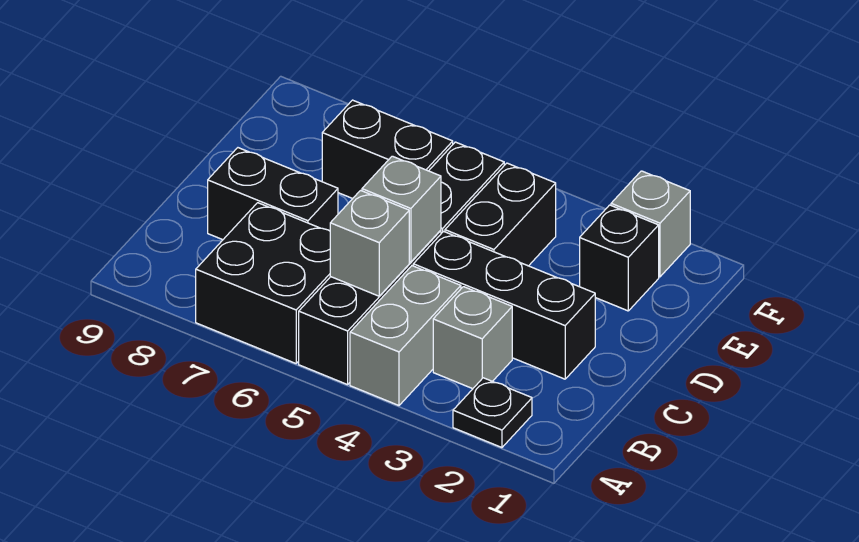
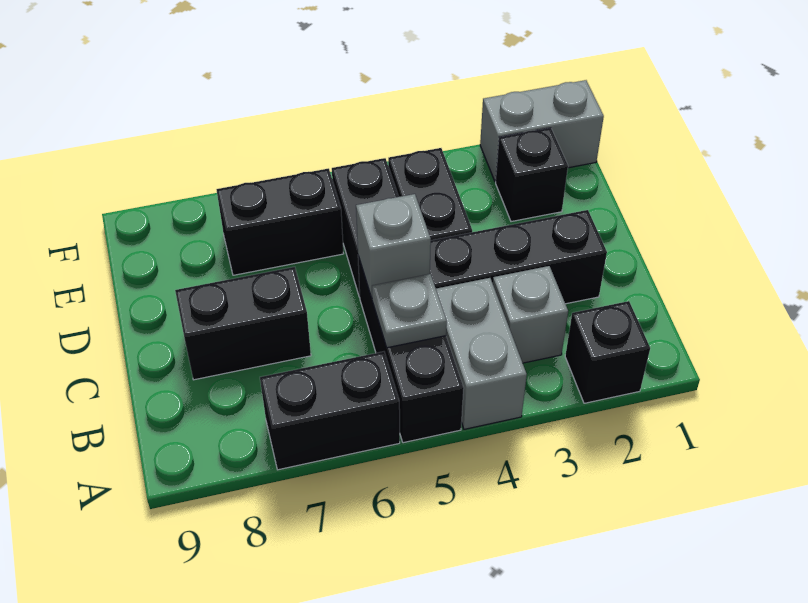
black plate A2 level 1 -> black brick A2 level 1
black brick A6:B7 level 1 -> black brick A6:A7 level 1
grey brick B5 level 2 -> grey plate B5 level 2
grey brick F2 level 1 -> grey brick F1:F2 level 1

